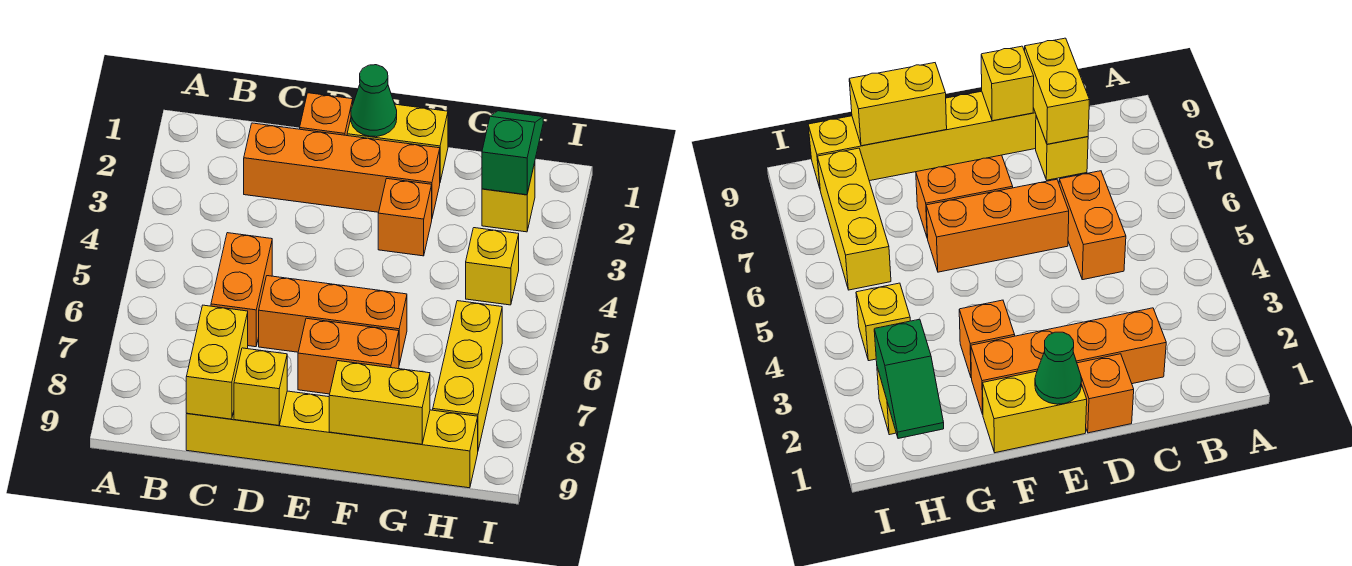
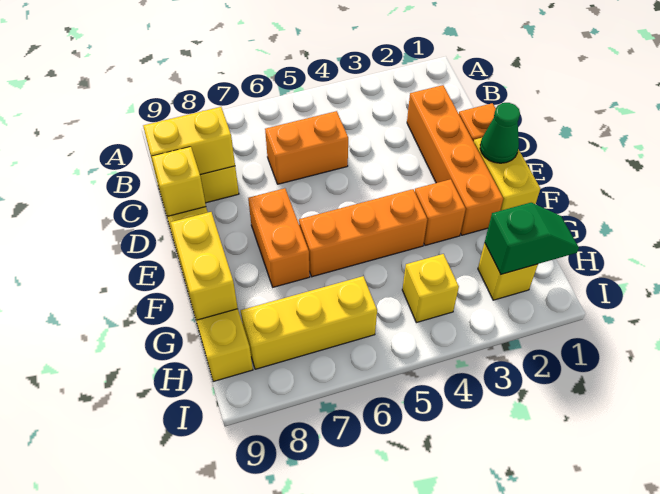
orange brick D6:F6 level 1 -> orange brick F4:F6 level 1

